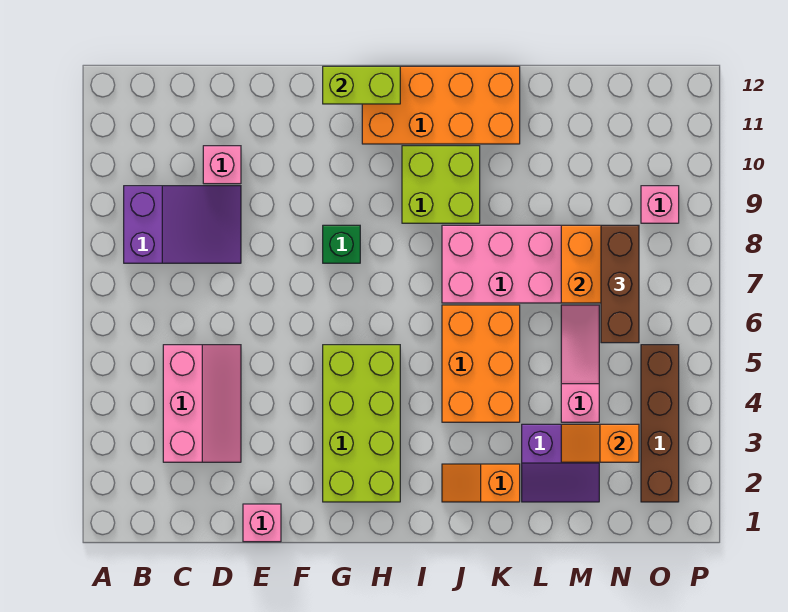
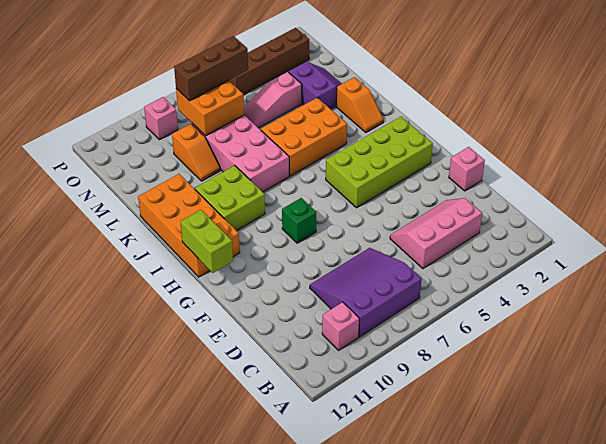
purple slope B8:D9 level 1 top B -> purple slope B7:D9 level 1 top B
pink brick D10 level 1 -> pink brick B10 level 1
orange slope M3:N3 level 2 top N -> orange slope L9:M9 level 1 top M

